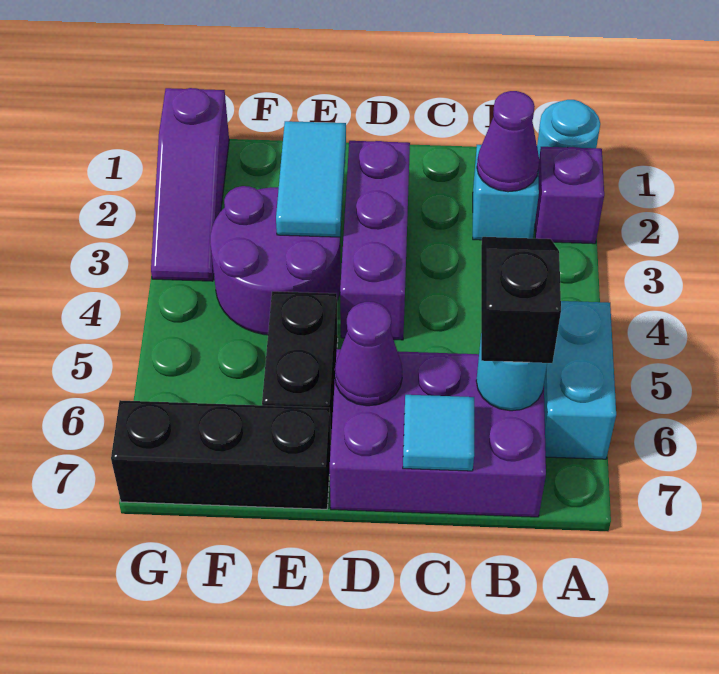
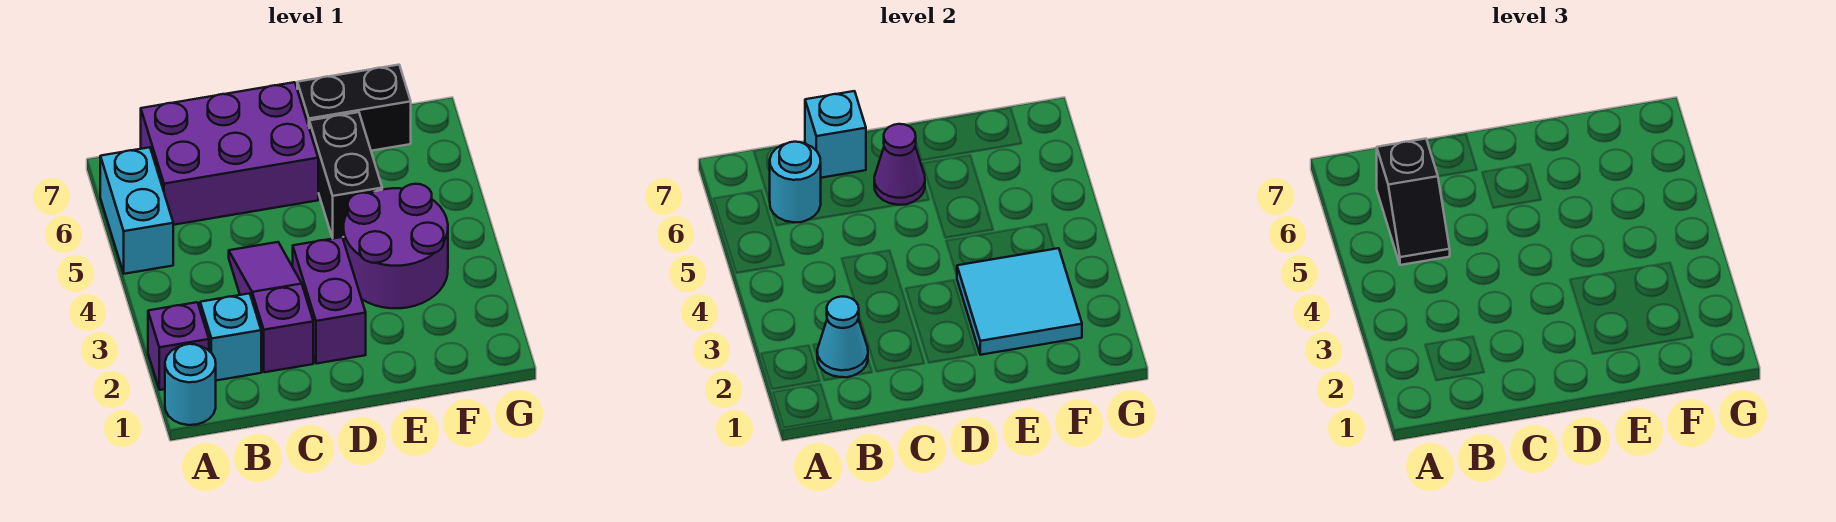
purple cone B2 level 2 -> cyan cone B2 level 2
cyan tile C7 level 2 -> cyan brick C7 level 2
purple brick D2:D4 level 1 -> purple brick D2:D3 level 1
cyan tile E2:E3 level 2 -> cyan tile E2:F3 level 2
black brick E7:G7 level 1 -> black brick E7:F7 level 1
purple slope G1:G3 level 1 top 1 -> purple slope C2:C4 level 1 top 2

